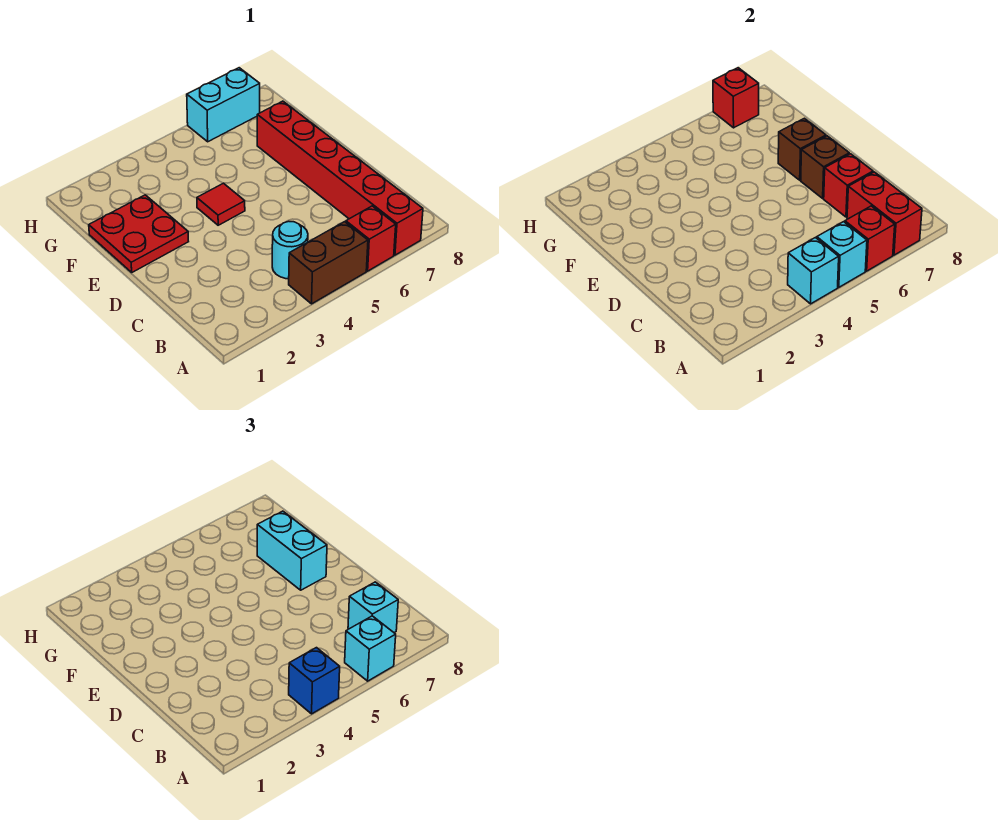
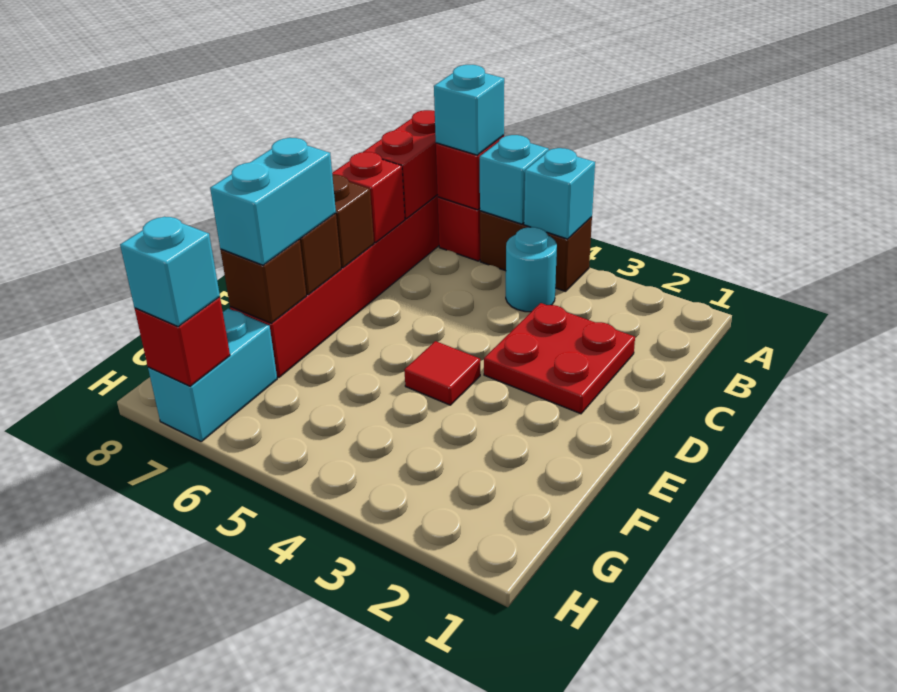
blue brick A4 level 3 -> none
cyan brick B7 level 3 -> cyan brick H7 level 3
red plate E1:F2 level 1 -> red plate C2:D3 level 1
none -> brown brick F7 level 2
cyan brick H6:H7 level 1 -> cyan brick G7:H7 level 1

